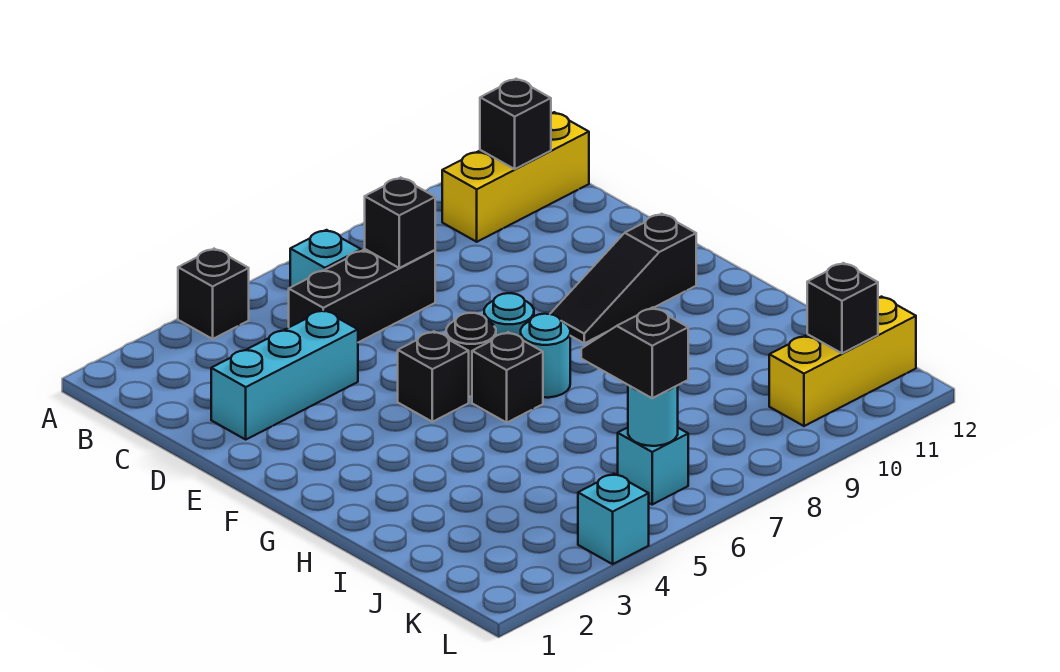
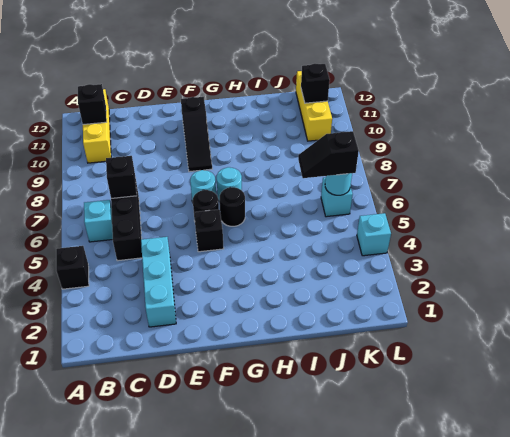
black brick G6 level 1 -> black round brick G6 level 1

